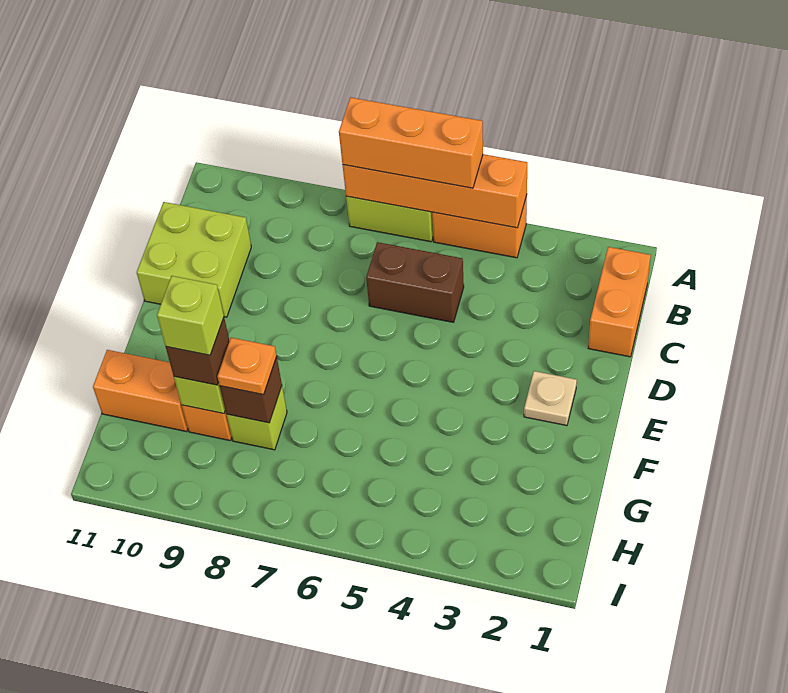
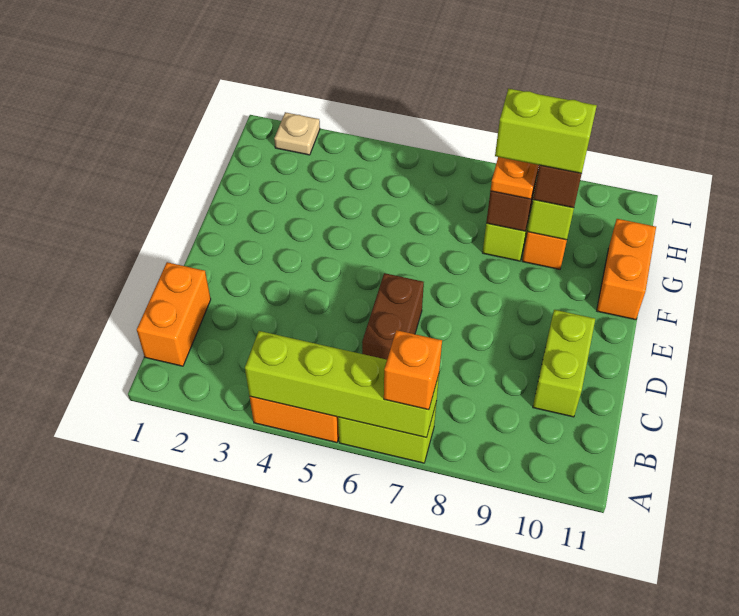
orange brick A4:A7 level 2 -> lime brick A4:A7 level 2
orange brick A5:A7 level 3 -> orange brick A7 level 3
brown brick C5:C6 level 1 -> brown brick C6:D6 level 1
lime brick C10:D11 level 1 -> lime brick C10:D10 level 1
tan plate E2 level 1 -> tan plate I2 level 1
lime brick G9 level 4 -> lime brick G8:G9 level 4
orange brick G10:G11 level 1 -> orange brick F11:G11 level 1

